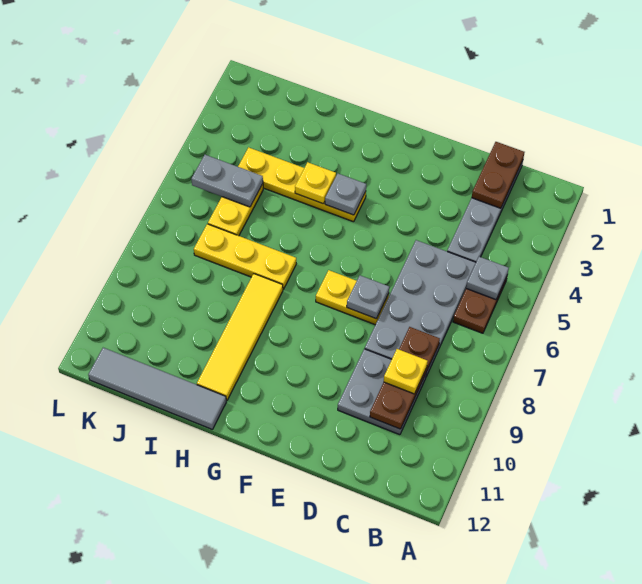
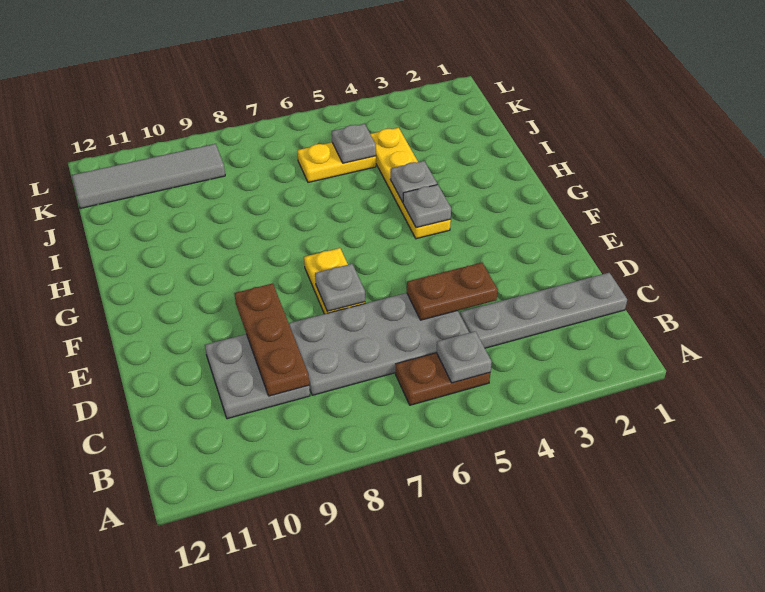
brown plate C1:C2 level 2 -> brown plate D4:D5 level 2
brown plate C8:C10 level 2 -> brown plate C9:E9 level 2
yellow plate C9 level 3 -> none
yellow plate H4 level 2 -> grey plate H4 level 2
yellow plate H7:J7 level 1 -> none
yellow tile H8:H11 level 1 -> none
grey tile H12:K12 level 1 -> grey tile K9:K12 level 1
grey plate J5:K5 level 2 -> grey plate J5 level 2

